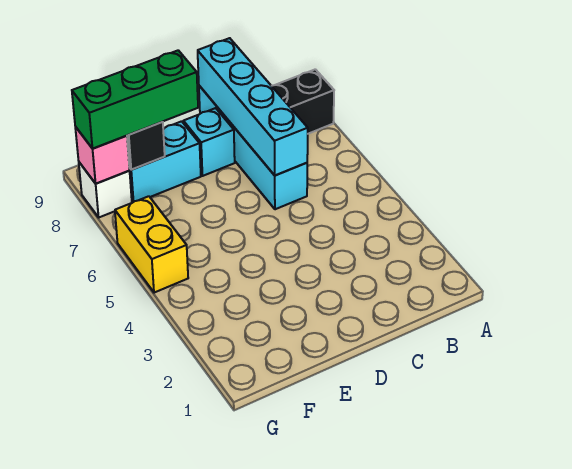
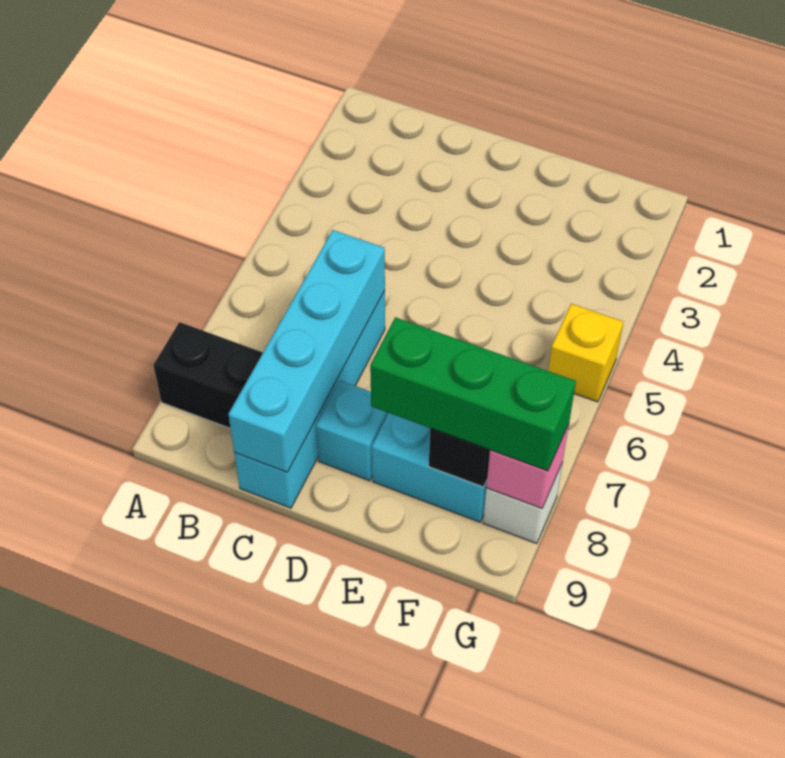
yellow brick G5:G6 level 1 -> yellow brick G5 level 1

